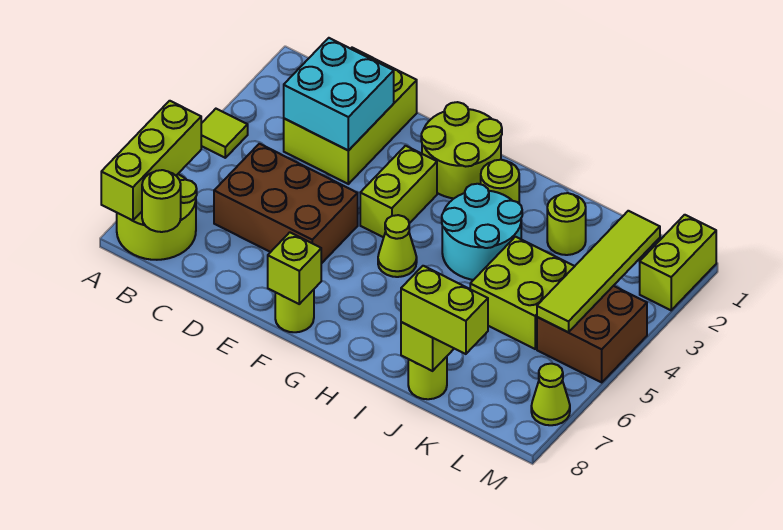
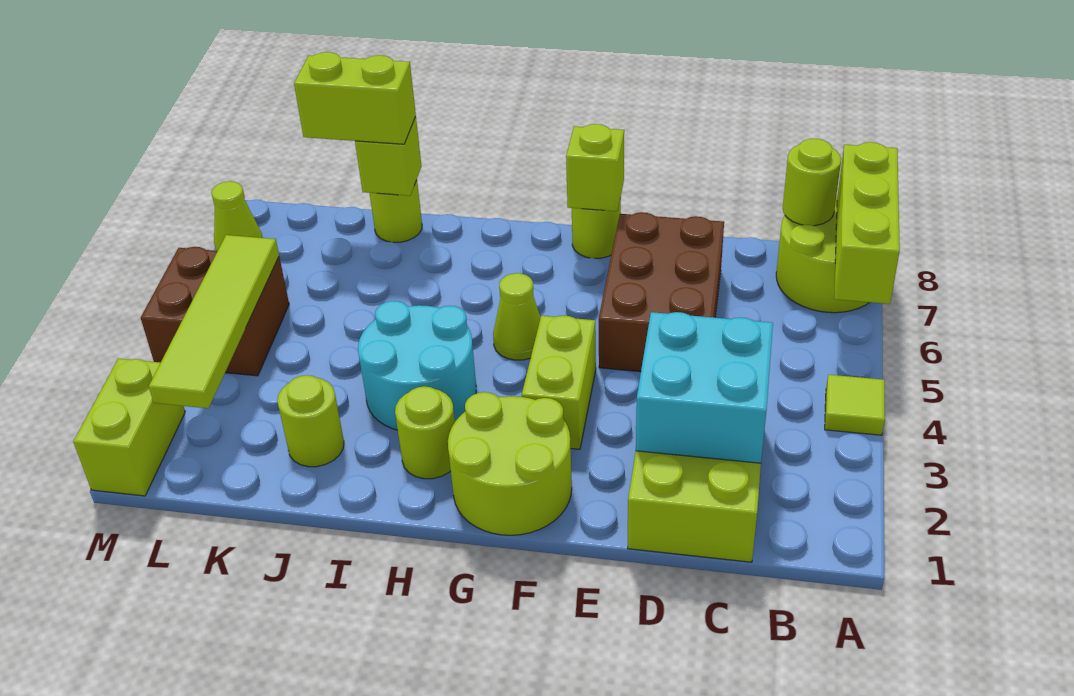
brown brick C5:E6 level 1 -> brown brick D5:E7 level 1
lime brick J4:K5 level 1 -> none

